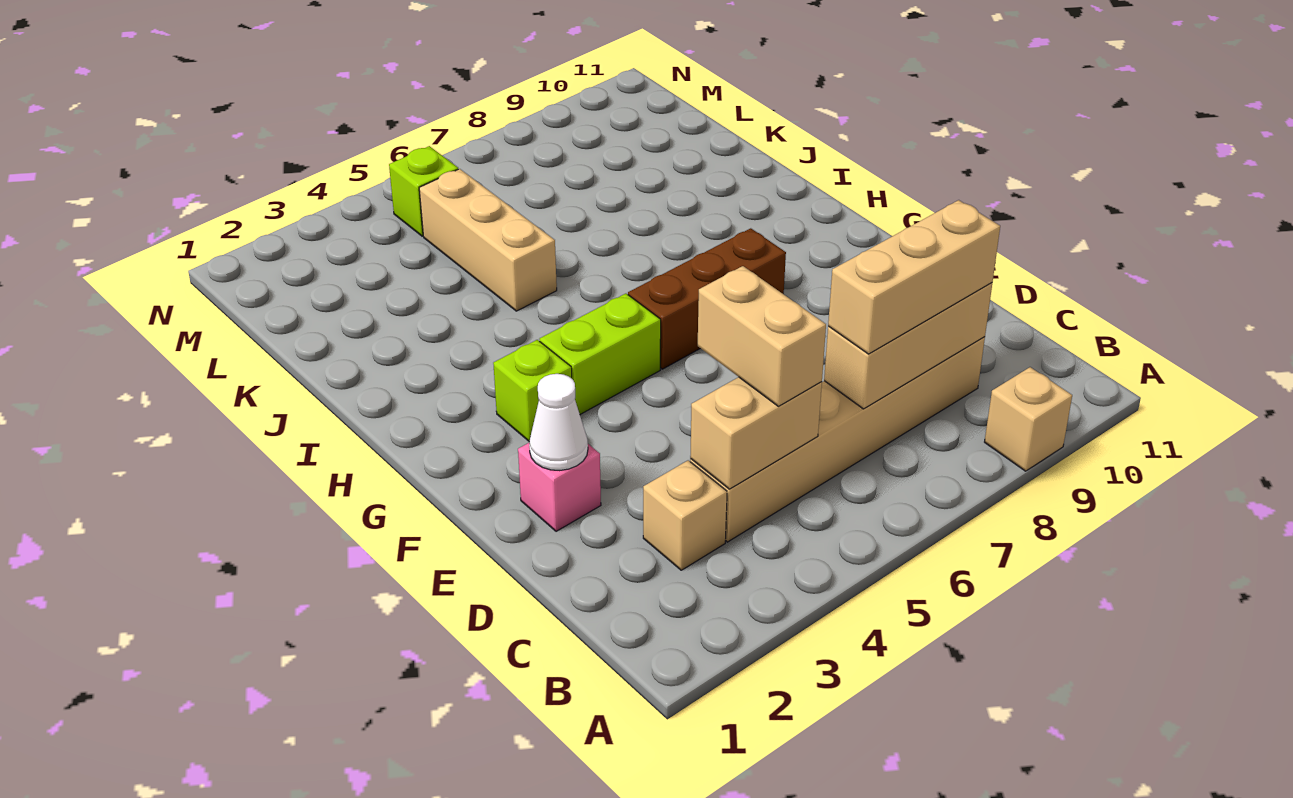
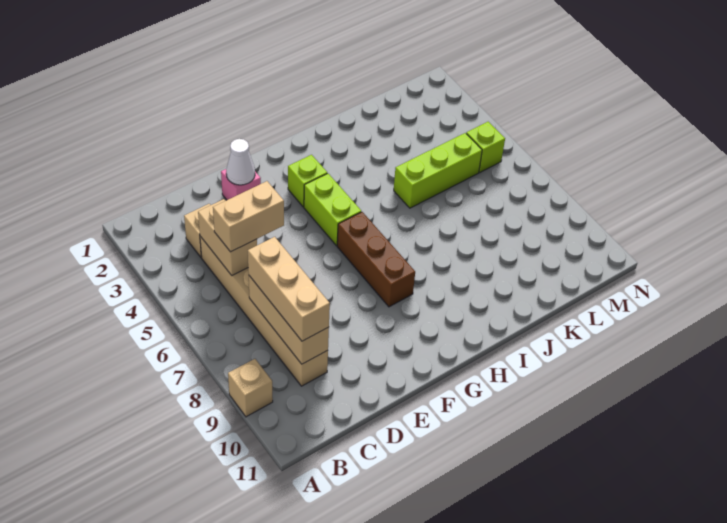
tan brick J5:L5 level 1 -> lime brick J5:L5 level 1

